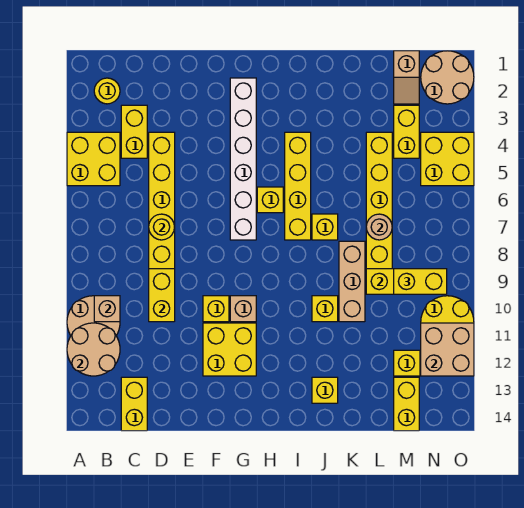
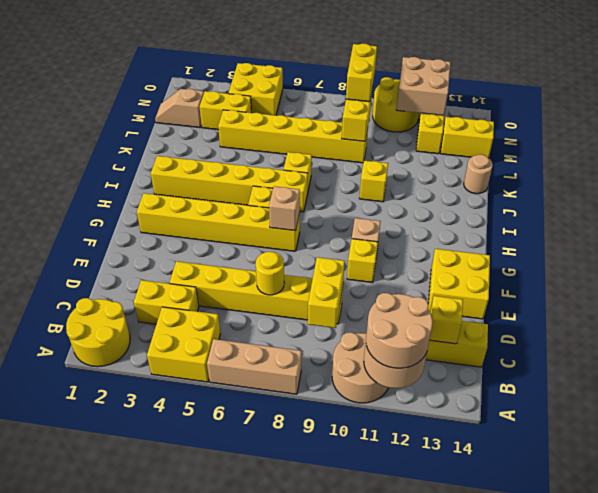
yellow round brick B2 level 1 -> yellow round brick A1:B2 level 1
tan brick B10 level 2 -> tan brick G7 level 2
yellow brick D9:D10 level 2 -> yellow brick C9:D9 level 2
yellow brick F11:G12 level 1 -> yellow brick E13:F14 level 1
white brick G2:G7 level 1 -> yellow brick G2:G7 level 1
yellow brick I4:I7 level 1 -> yellow brick I2:I7 level 1
yellow brick J13 level 1 -> yellow brick C13 level 2
tan brick K8:K10 level 1 -> tan brick A6:A8 level 1
tan round brick L7 level 2 -> tan round brick K14 level 1
tan slope M1:M2 level 1 top 1 -> tan slope M1:M2 level 1 top 2
tan round brick N1:O2 level 1 -> tan round brick A11:B12 level 3

